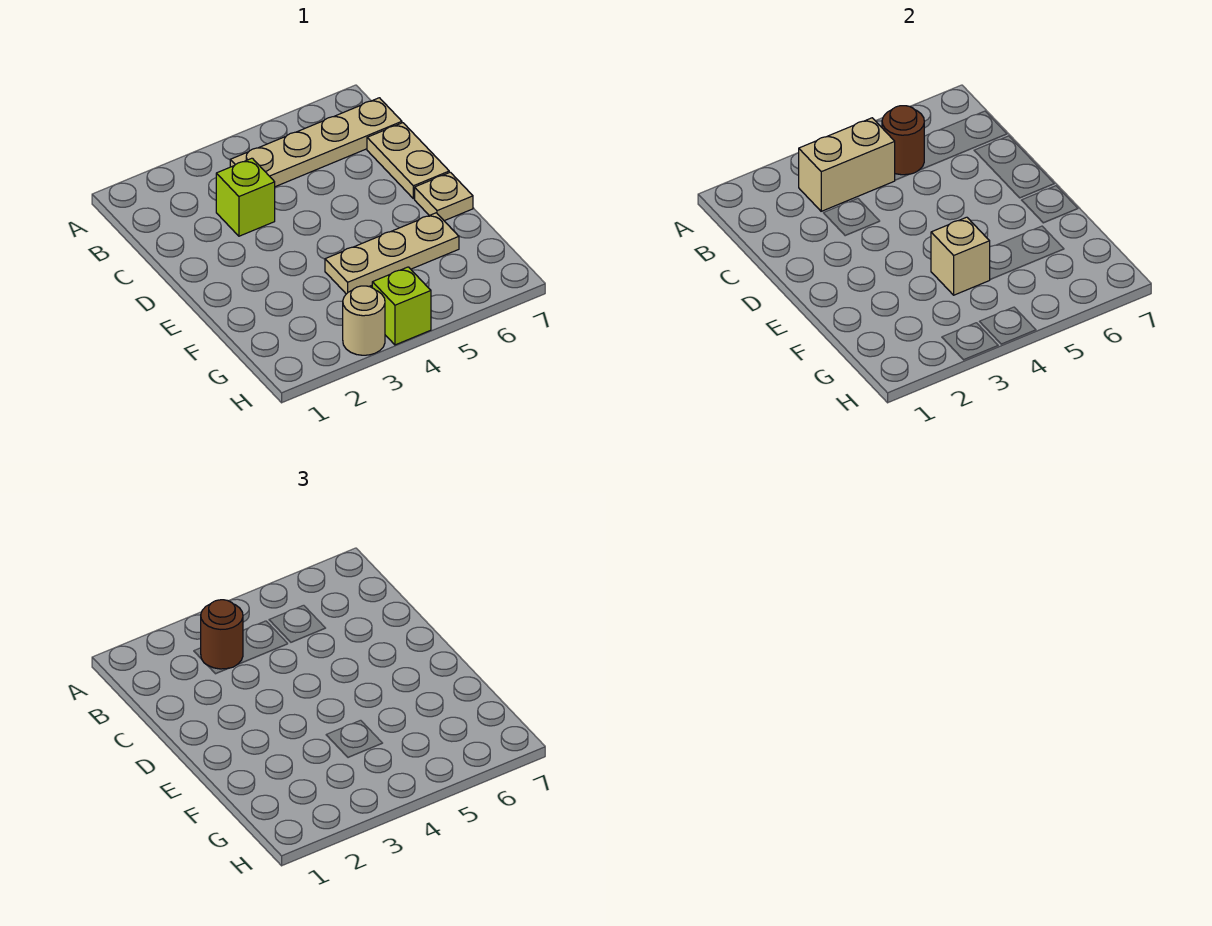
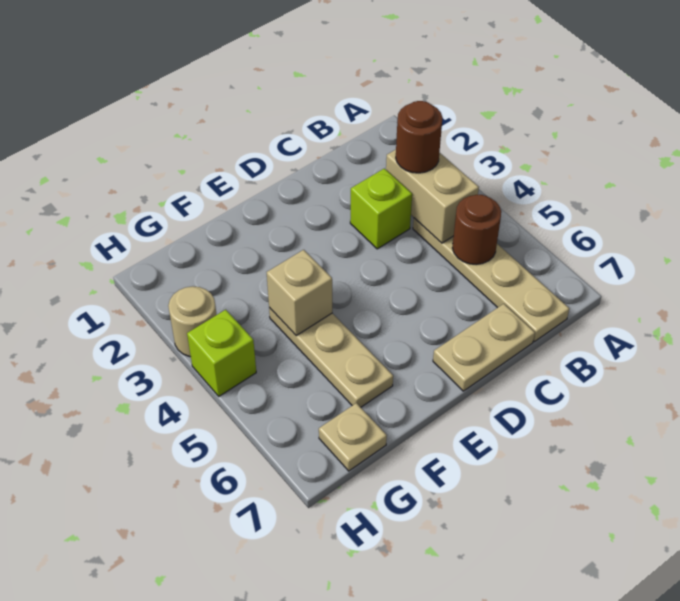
tan plate E7 level 1 -> tan plate G7 level 1

